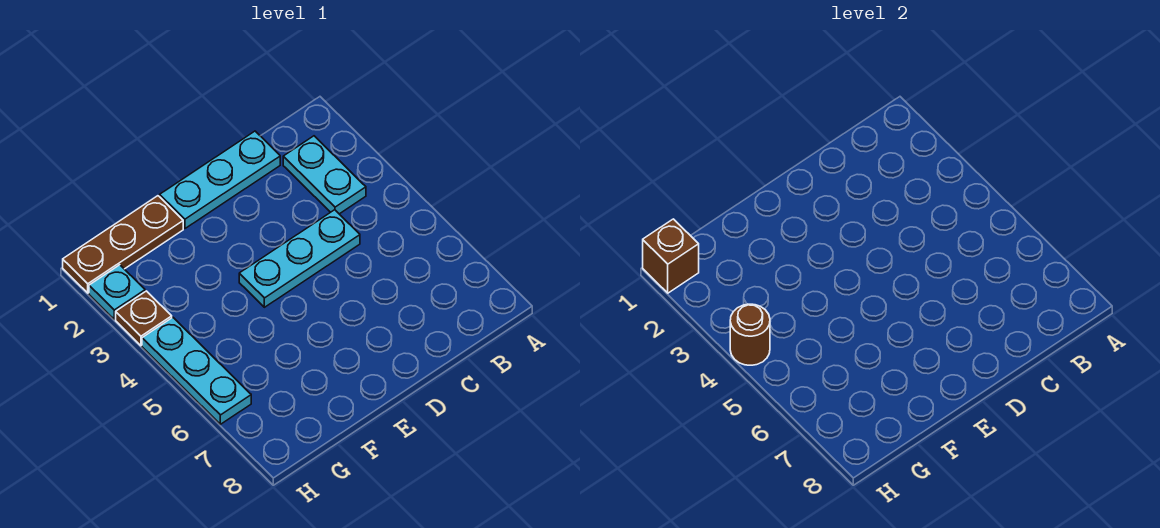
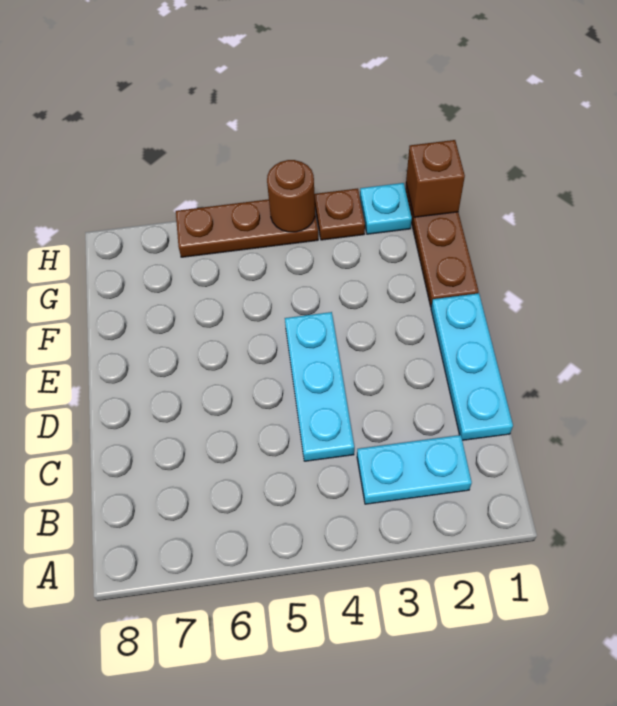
cyan plate H4:H6 level 1 -> brown plate H4:H6 level 1

